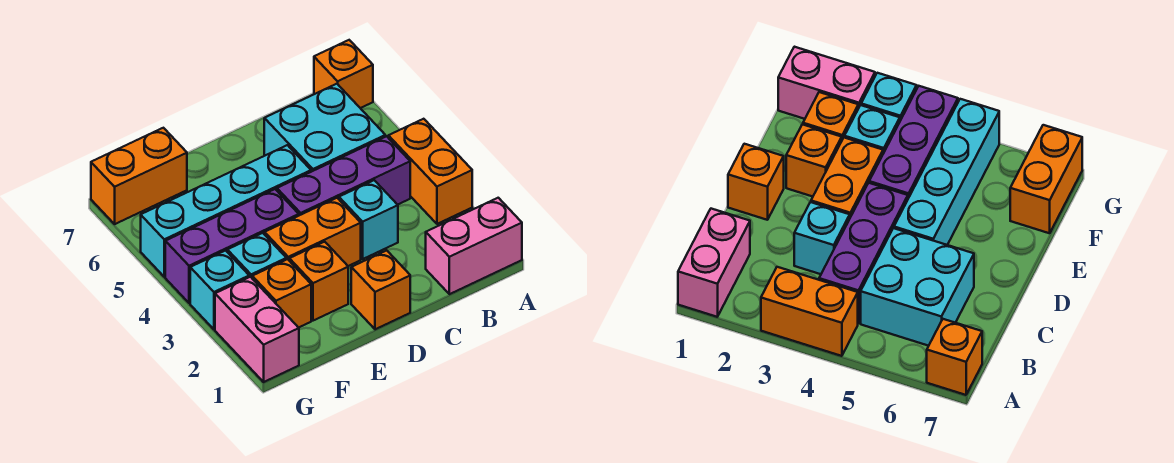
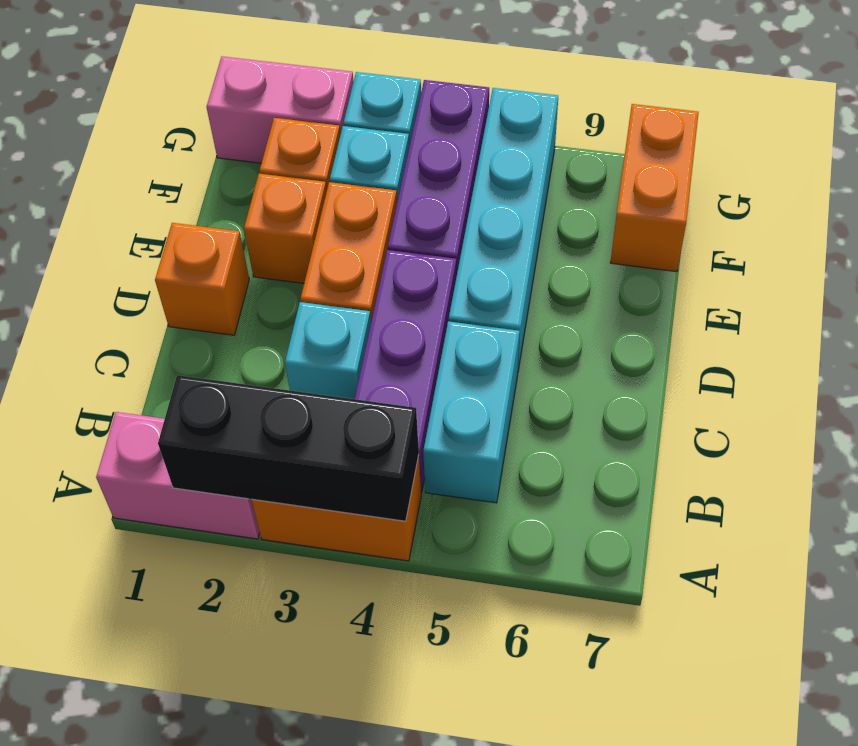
pink brick A1:B1 level 1 -> pink brick A1:A2 level 1
none -> black brick A2:A4 level 2
orange brick A7 level 1 -> none
cyan brick B5:C6 level 1 -> cyan brick B5:C5 level 1

